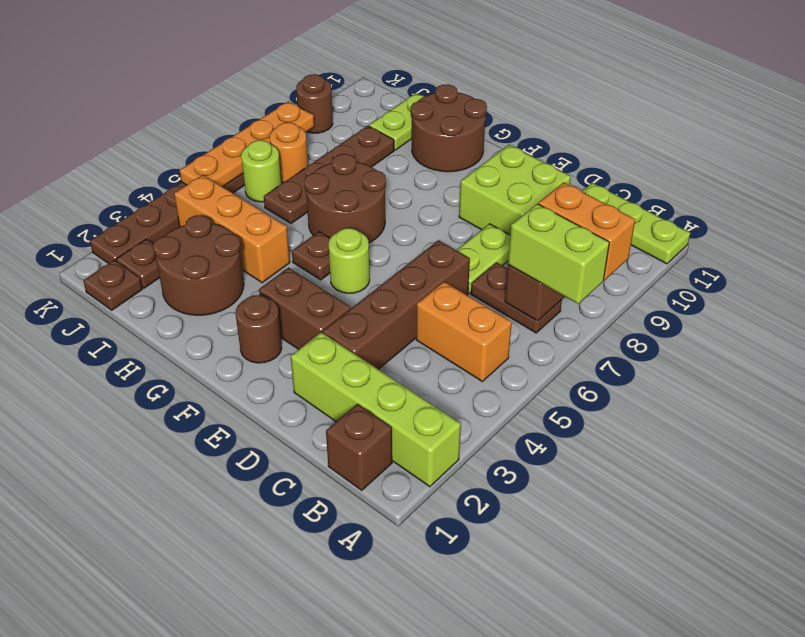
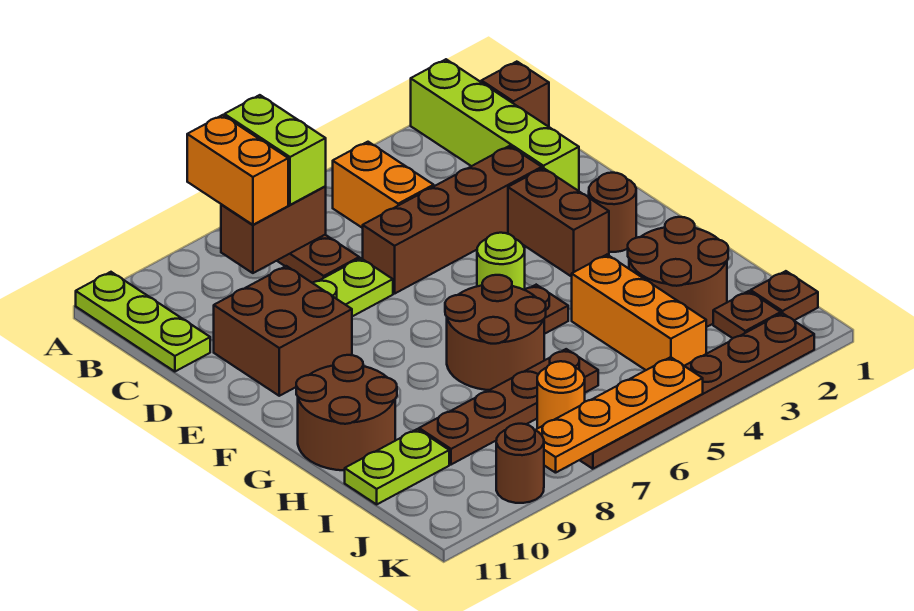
lime brick D9:E10 level 1 -> brown brick D9:E10 level 1
lime round brick J6 level 1 -> none

